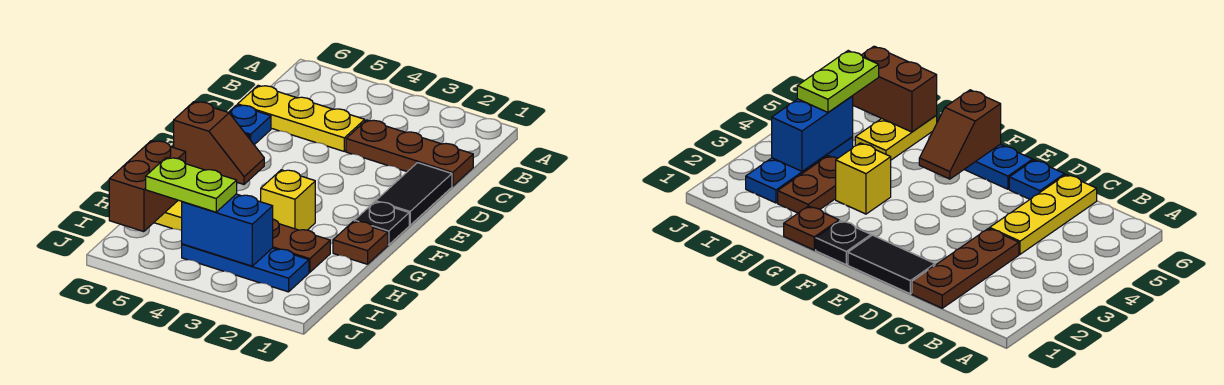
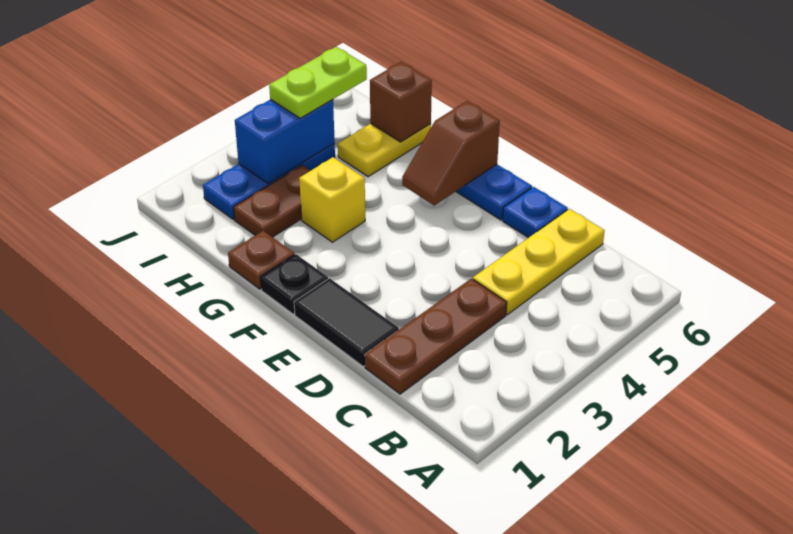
brown brick H6:I6 level 2 -> brown brick H6 level 2

